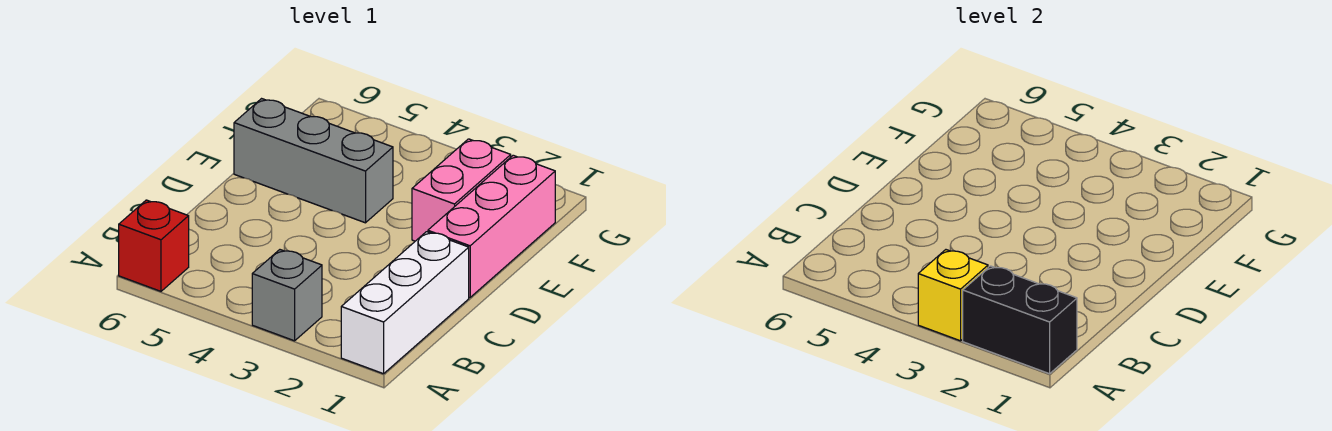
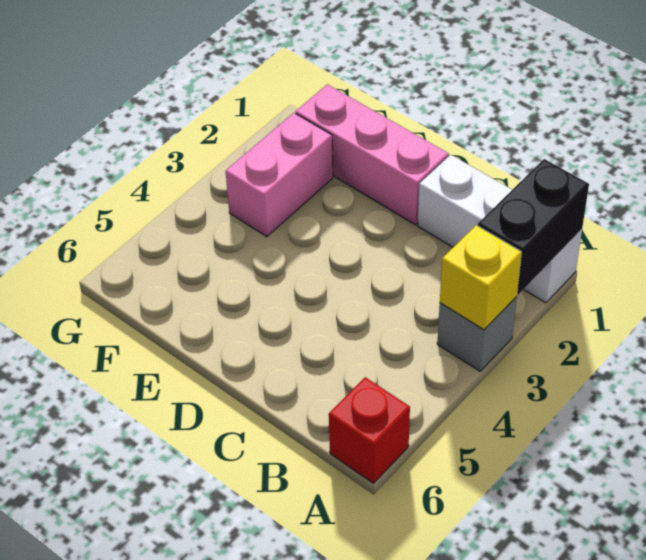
pink brick E2:F2 level 1 -> pink brick F2:F3 level 1
grey brick E4:E6 level 1 -> none

